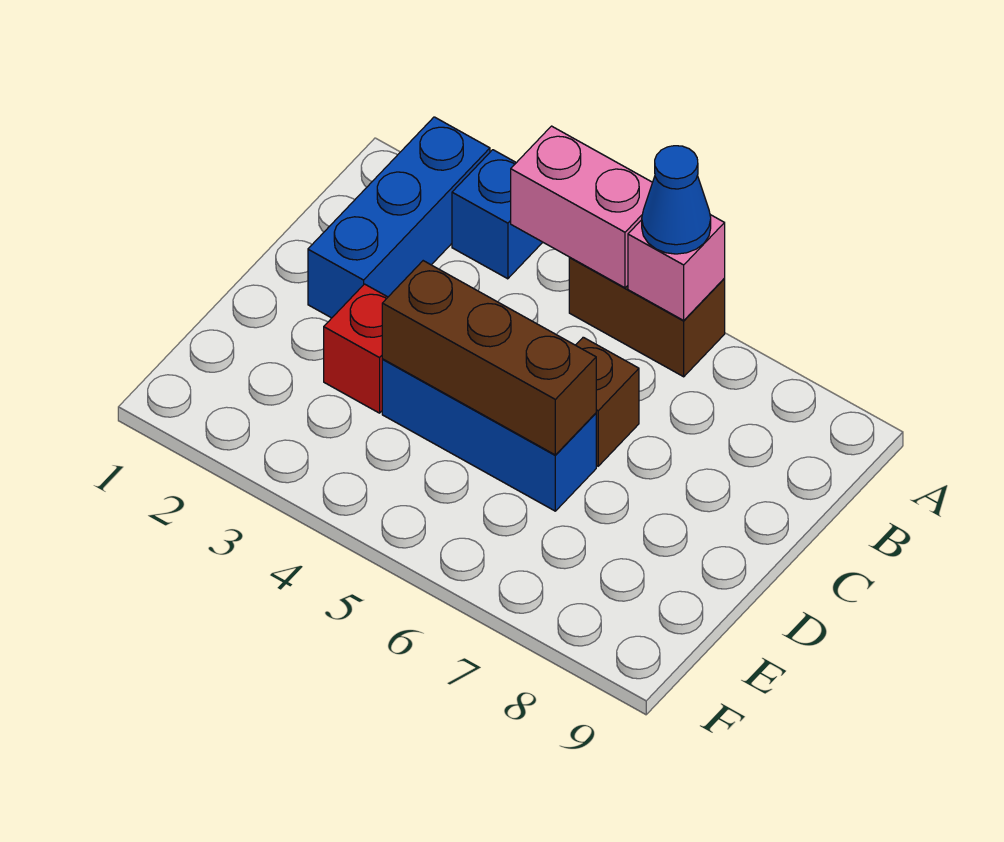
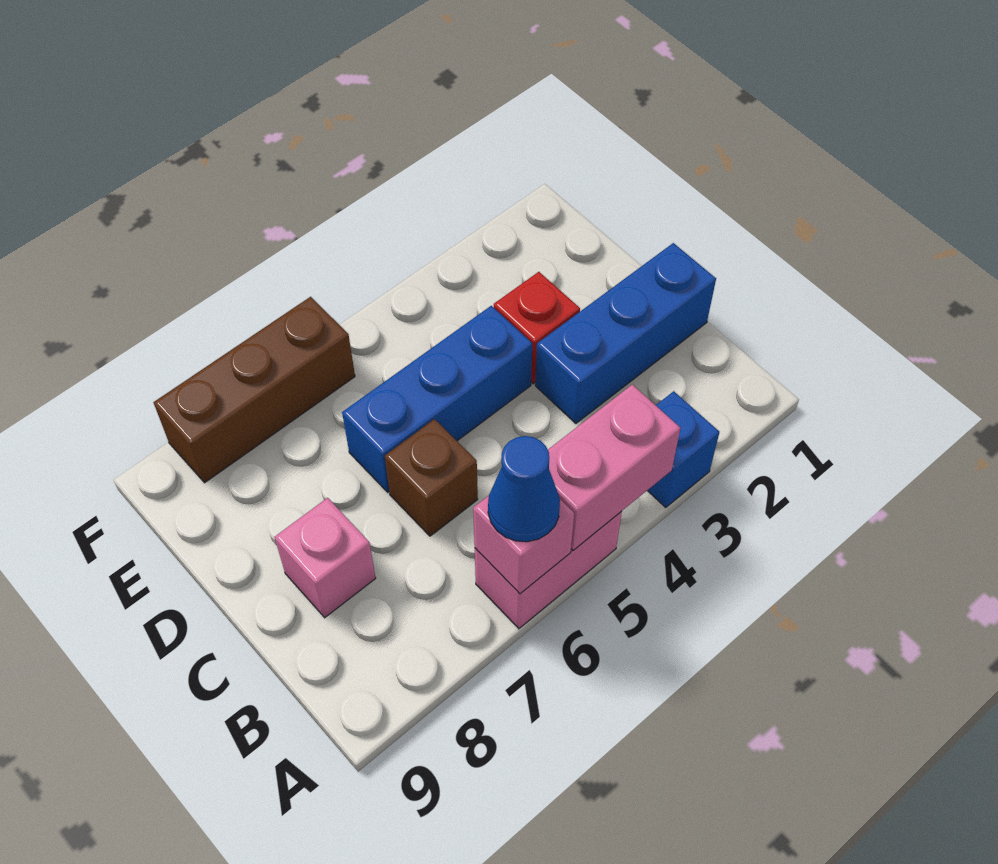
blue brick A2:C2 level 1 -> blue brick C1:C3 level 1
brown brick A5:A6 level 1 -> pink brick A5:A6 level 1
none -> pink brick C8 level 1
brown brick D4:D6 level 2 -> brown brick F6:F8 level 1

